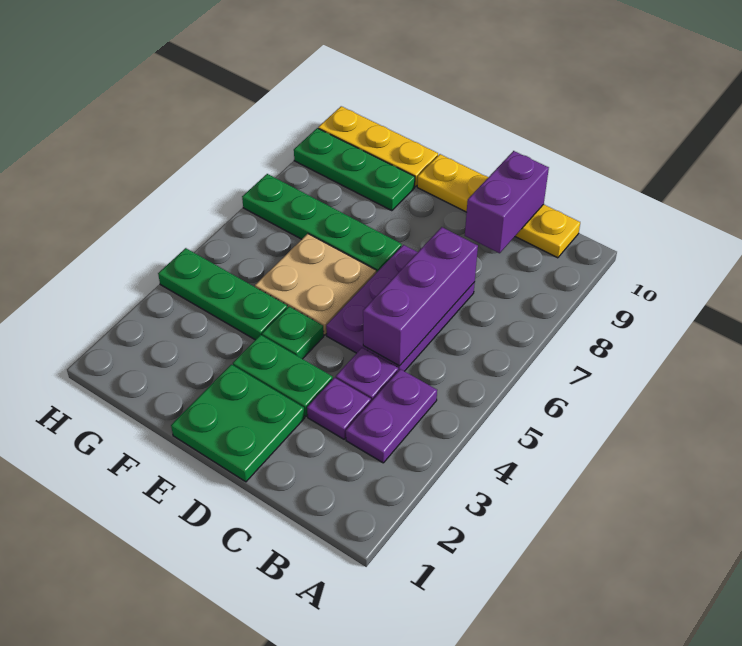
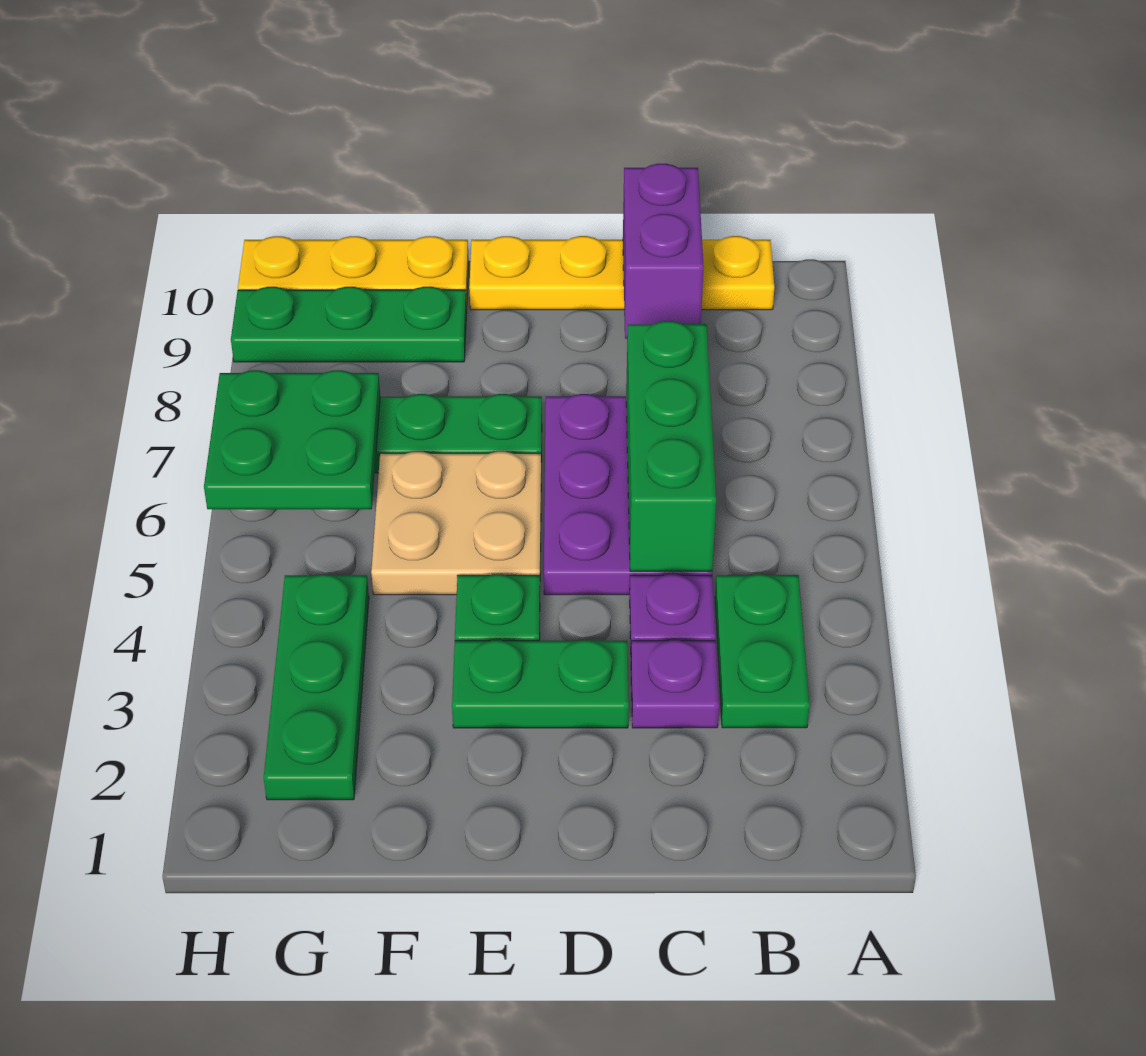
purple plate B3:B4 level 1 -> green plate B3:B4 level 1
purple brick C5:C7 level 2 -> green brick C5:C7 level 2
green plate D1:E2 level 1 -> green plate G6:H7 level 2
green plate F4:H4 level 1 -> green plate G2:G4 level 1

